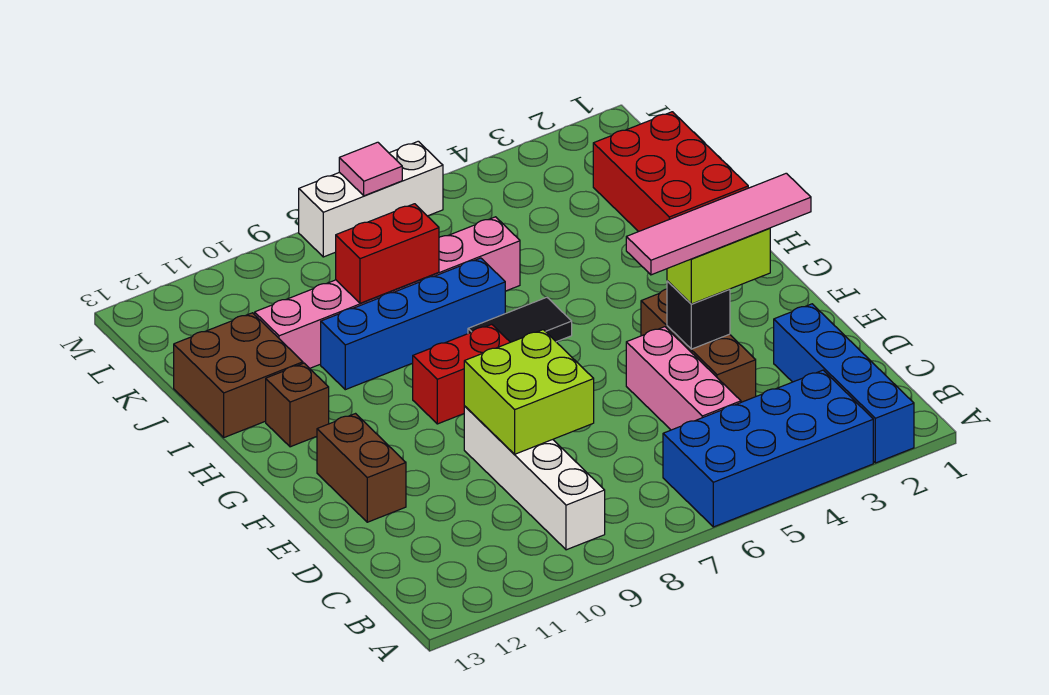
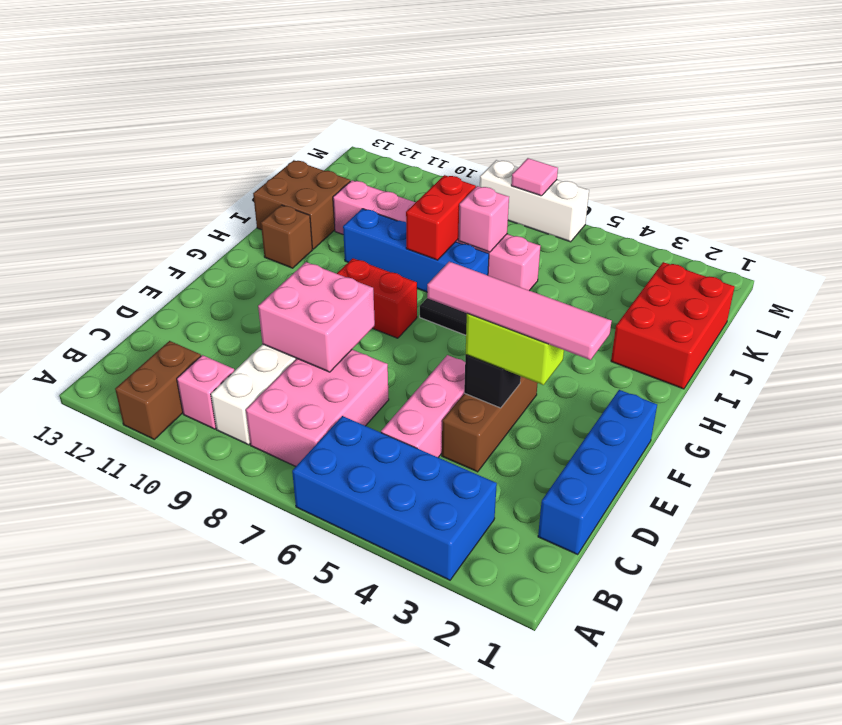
blue brick A2:D2 level 1 -> blue brick C1:F1 level 1
none -> pink brick B7:D8 level 1
none -> pink brick B10 level 1
lime brick D8:E9 level 2 -> pink brick D8:E9 level 2
brown brick E12:F12 level 1 -> brown brick A11:B11 level 1
none -> pink brick J7 level 2
red brick J8:J9 level 2 -> red brick I8:J8 level 2

